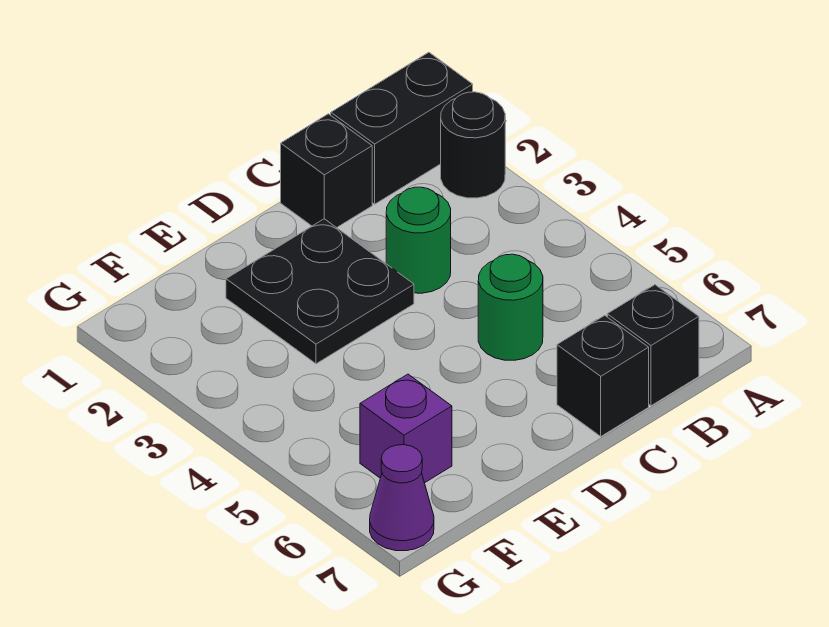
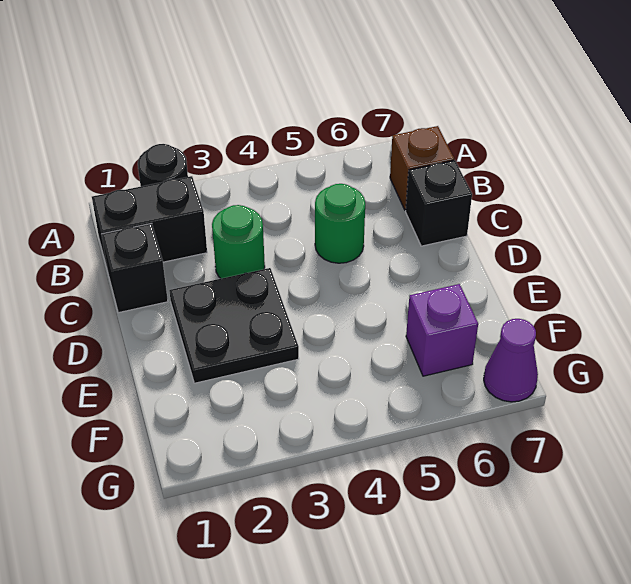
black brick A1:B1 level 1 -> black brick B1:B2 level 1
black brick B7 level 1 -> brown brick B7 level 1

